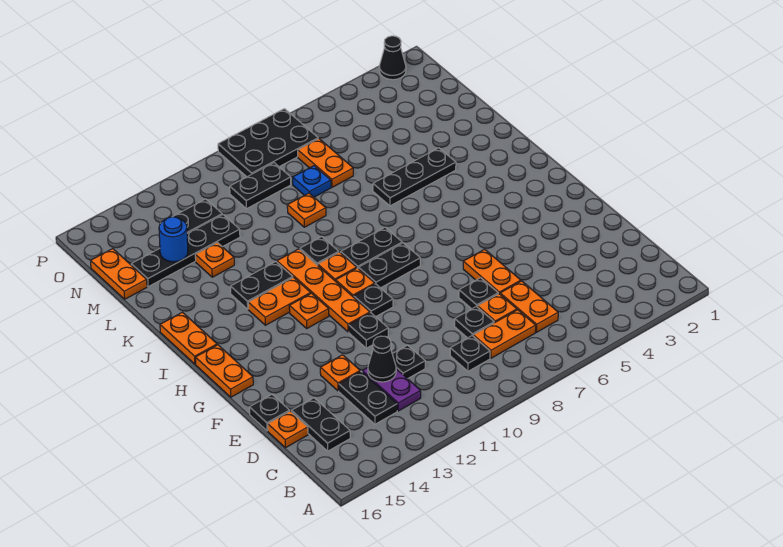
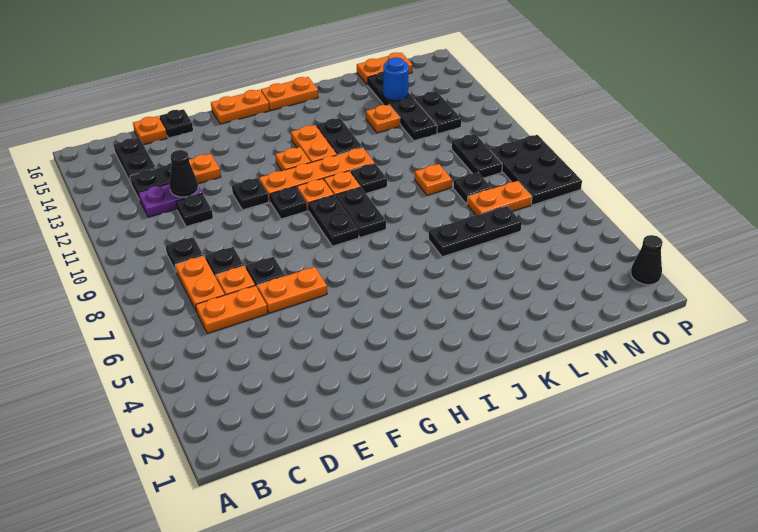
black plate C15:D15 level 1 -> black plate C14:C15 level 1
black plate K4:K6 level 1 -> black plate K6:M6 level 1
blue plate M8 level 1 -> black plate M8 level 1

